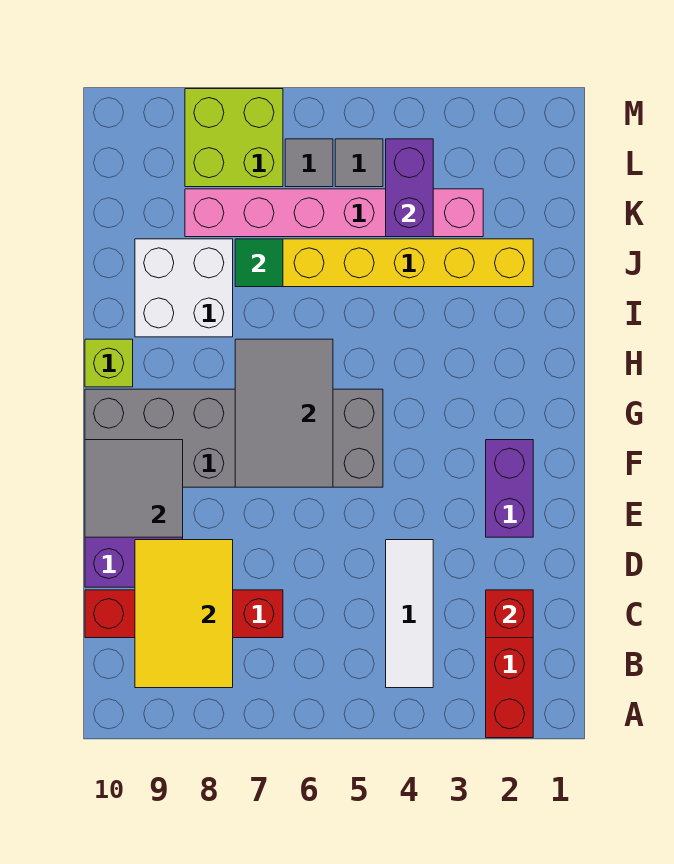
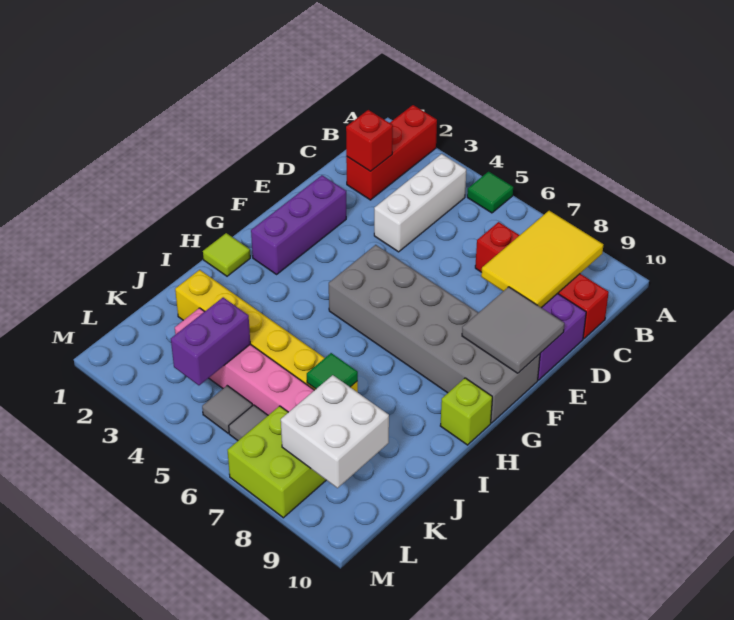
none -> green tile A5 level 1
white tile B4:D4 level 1 -> white brick B4:D4 level 1
purple brick E2:F2 level 1 -> purple brick E2:G2 level 1
grey tile F6:H7 level 2 -> none
none -> lime tile H1 level 1
white brick I8:J9 level 1 -> white brick K8:L9 level 2

